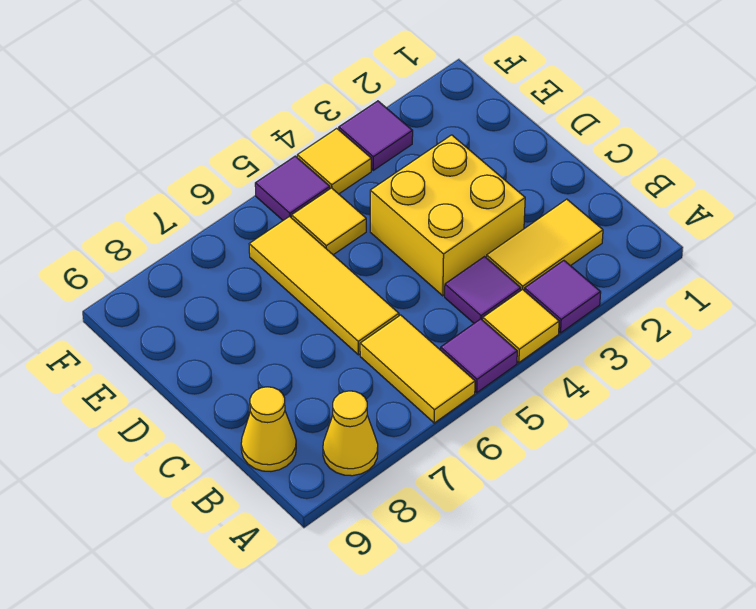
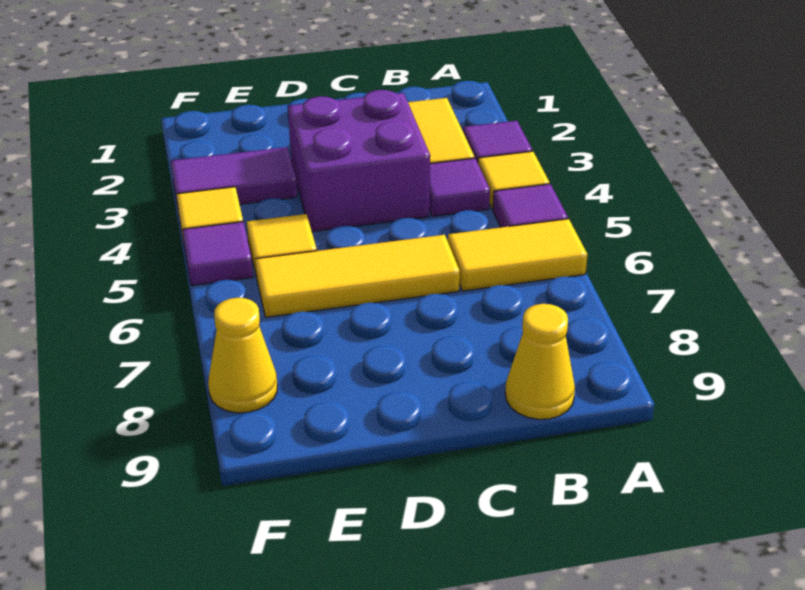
yellow cone A8 level 1 -> yellow cone F8 level 1
yellow brick C3:D4 level 1 -> purple brick C3:D4 level 1
purple tile F3 level 1 -> purple tile E3:F3 level 1

